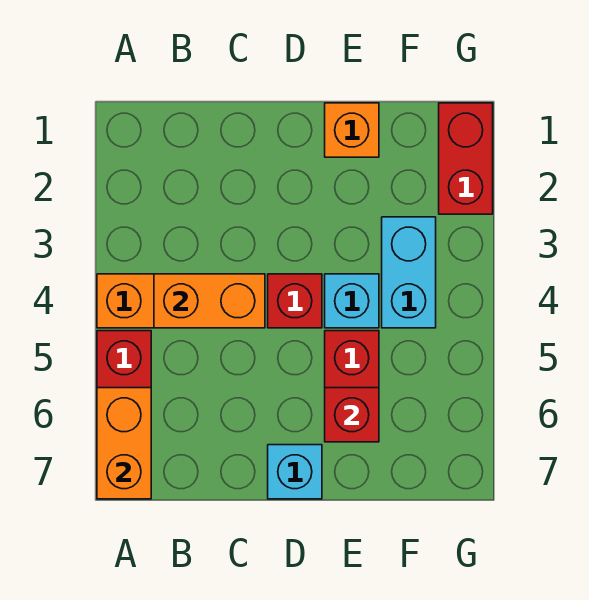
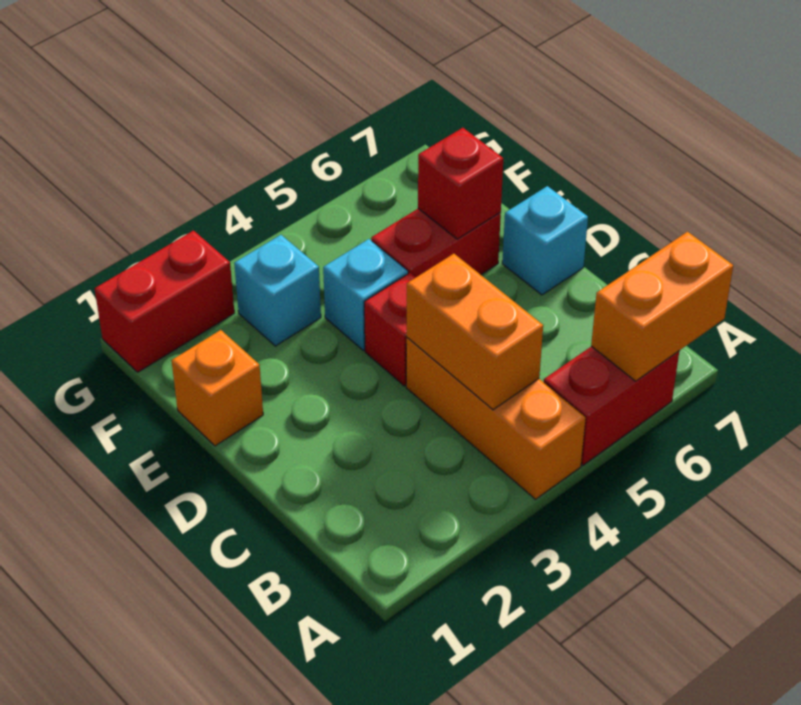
cyan brick F3:F4 level 1 -> cyan brick F3 level 1

